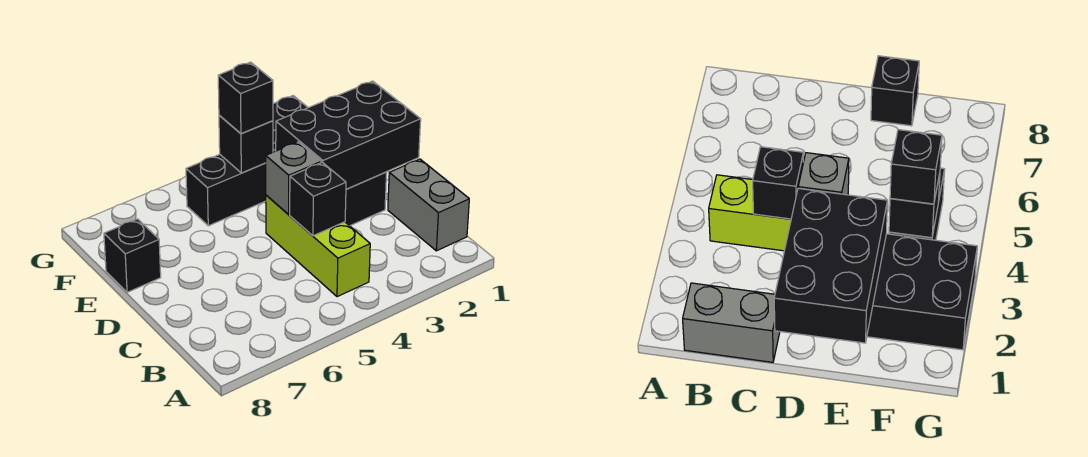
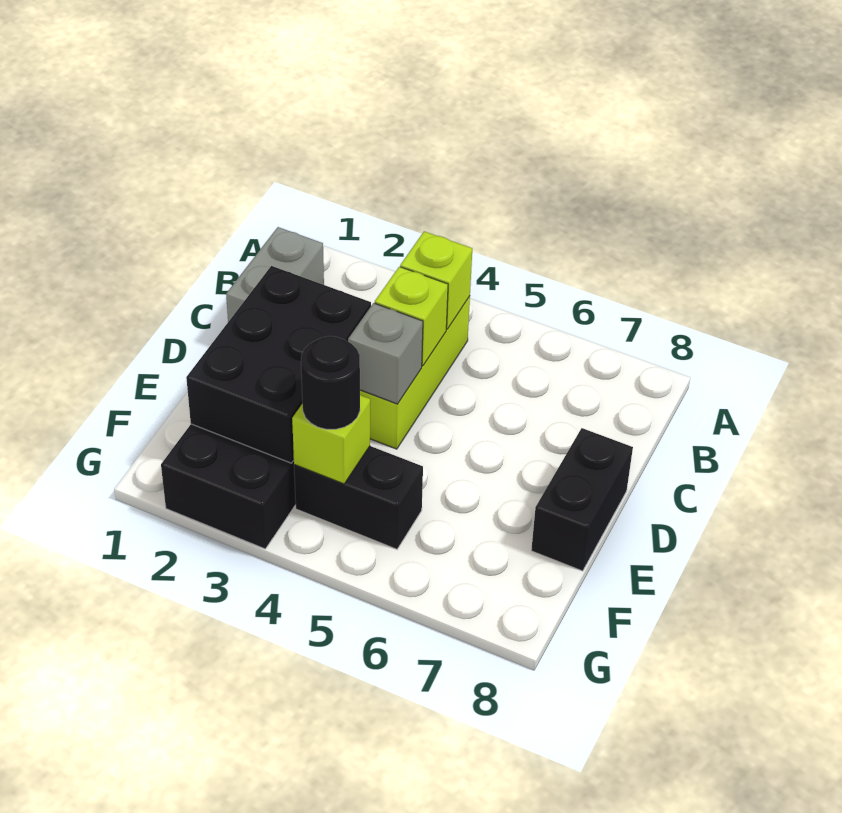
none -> lime brick B4 level 2
black brick C4 level 2 -> lime brick C4 level 2
black brick D1:E3 level 2 -> black brick D2:F3 level 2
black brick E8 level 1 -> black brick D8:E8 level 1
black brick F4 level 2 -> lime brick F4 level 2
black brick F4 level 3 -> black round brick F4 level 3

